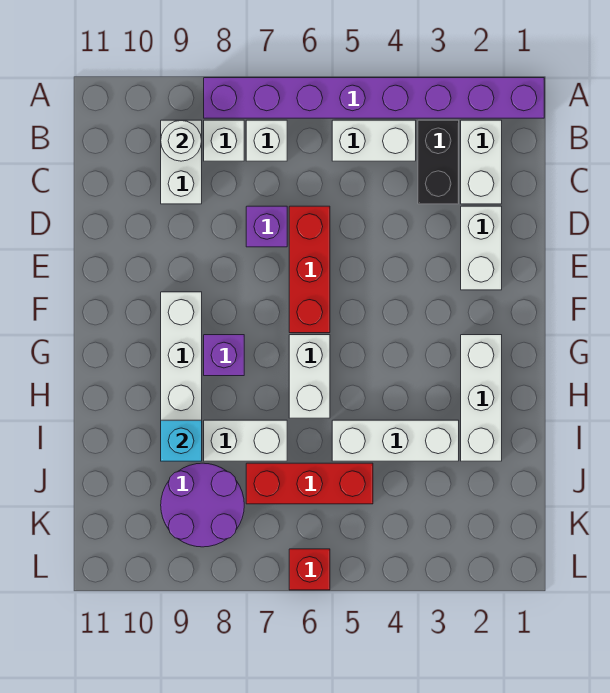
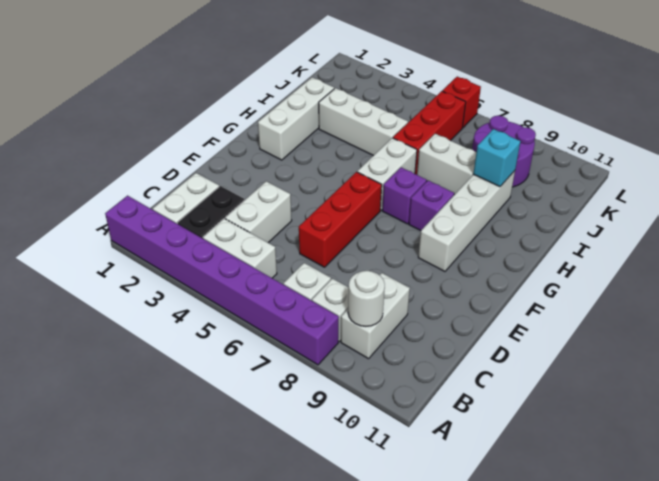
white brick D2:E2 level 1 -> white brick C4:D4 level 1
purple brick D7 level 1 -> purple brick G7 level 1
red brick J5:J7 level 1 -> red brick I6:K6 level 1

